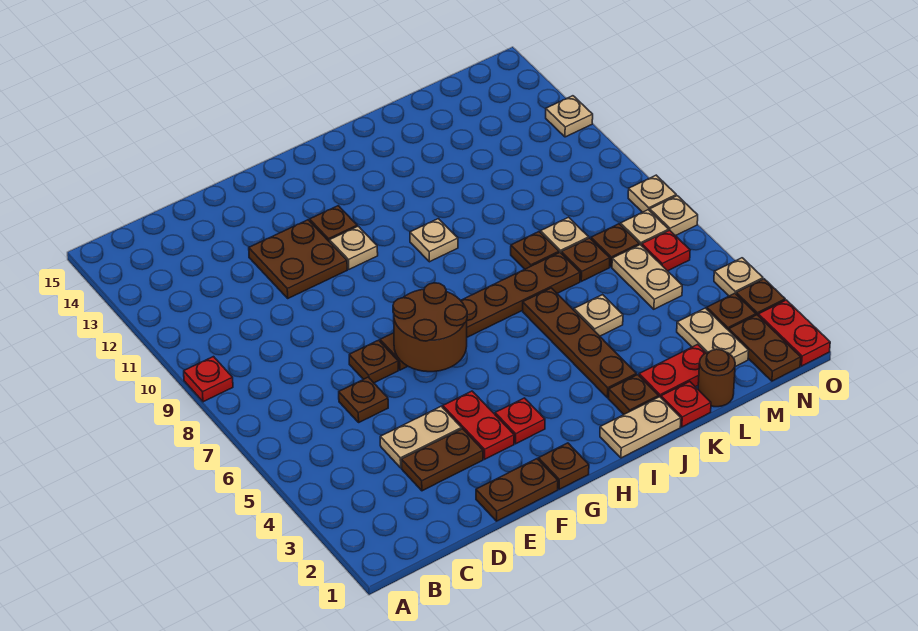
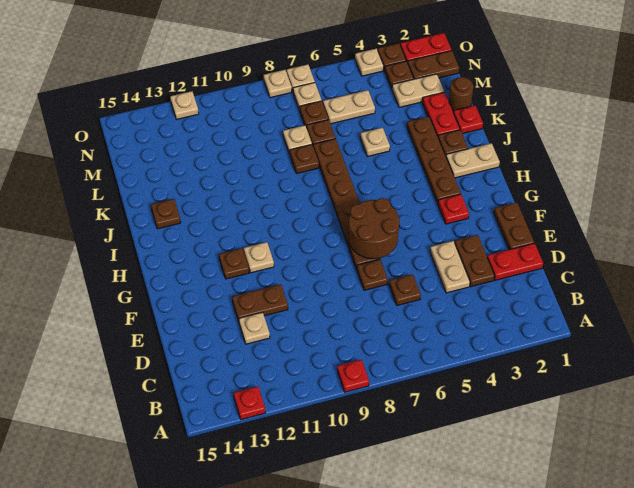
brown plate E11:F12 level 1 -> brown plate E11:E12 level 1
red plate F3:F4 level 1 -> red plate D1:D2 level 1
brown plate G1 level 1 -> brown plate J14 level 1
tan plate I1:J1 level 1 -> tan plate I1:I2 level 1
tan plate I10 level 1 -> tan plate D12 level 1
brown plate J3:J6 level 1 -> brown plate H3:K3 level 1
red plate N6 level 1 -> red plate A13 level 1

